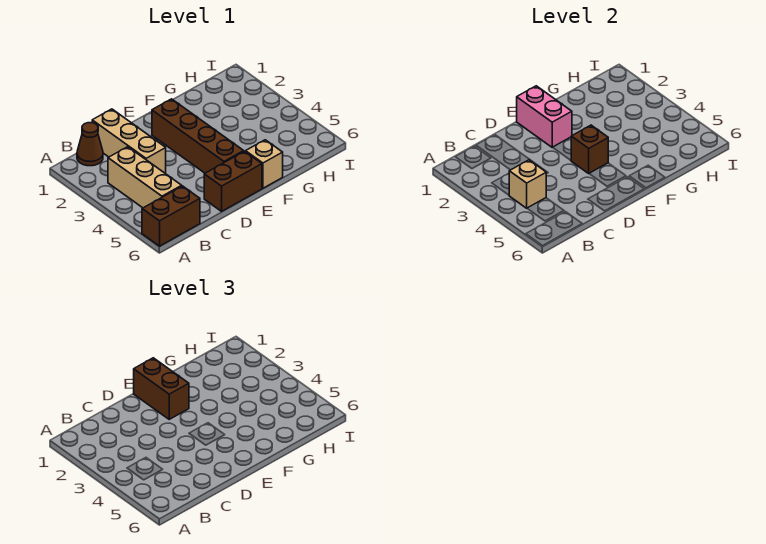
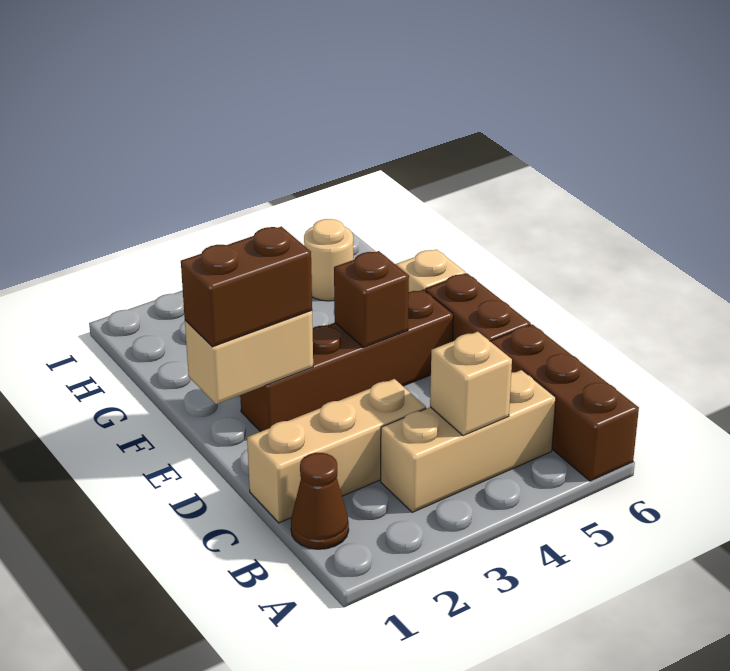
brown brick A6:B6 level 1 -> brown brick A6:C6 level 1
pink brick E1:E2 level 2 -> tan brick E1:E2 level 2
none -> tan round brick H5 level 1

